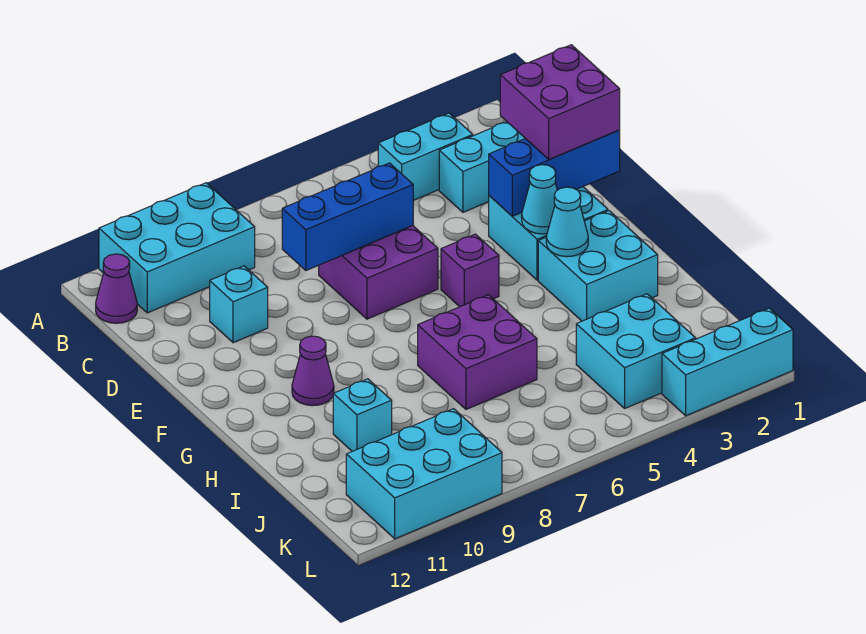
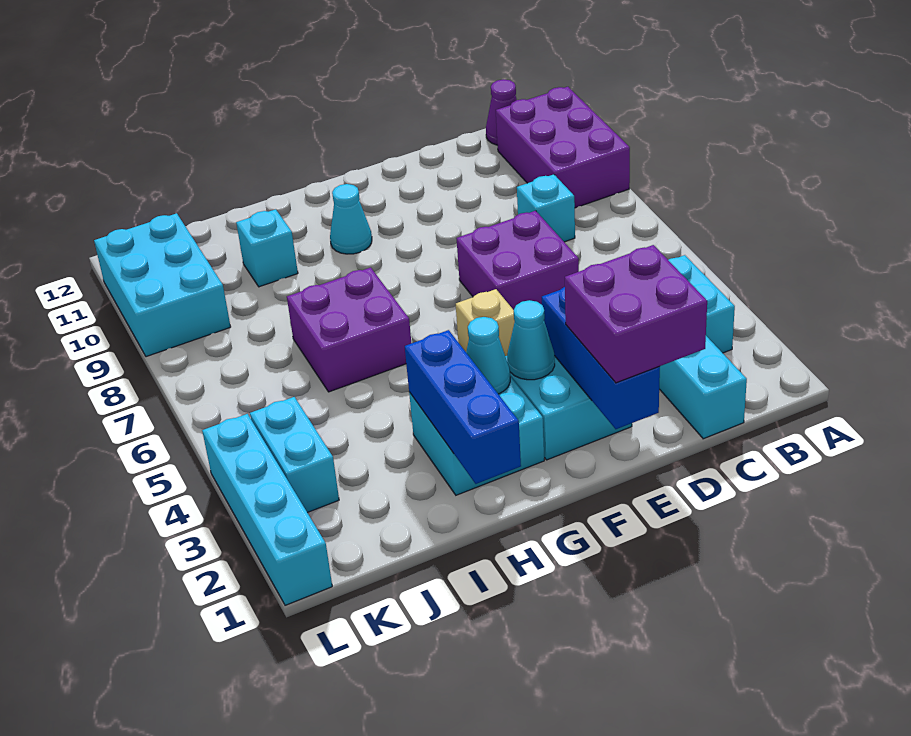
cyan brick A9:B11 level 1 -> purple brick A9:B11 level 1
blue brick D6:D8 level 2 -> blue brick H1:H3 level 2
cyan brick D10 level 1 -> cyan brick C8 level 1
purple brick F5 level 1 -> tan brick F5 level 1
purple cone G10 level 1 -> cyan cone G10 level 1
cyan brick J3:K4 level 1 -> cyan brick K3:K4 level 1
cyan brick L1:L3 level 1 -> cyan brick L1:L4 level 1

